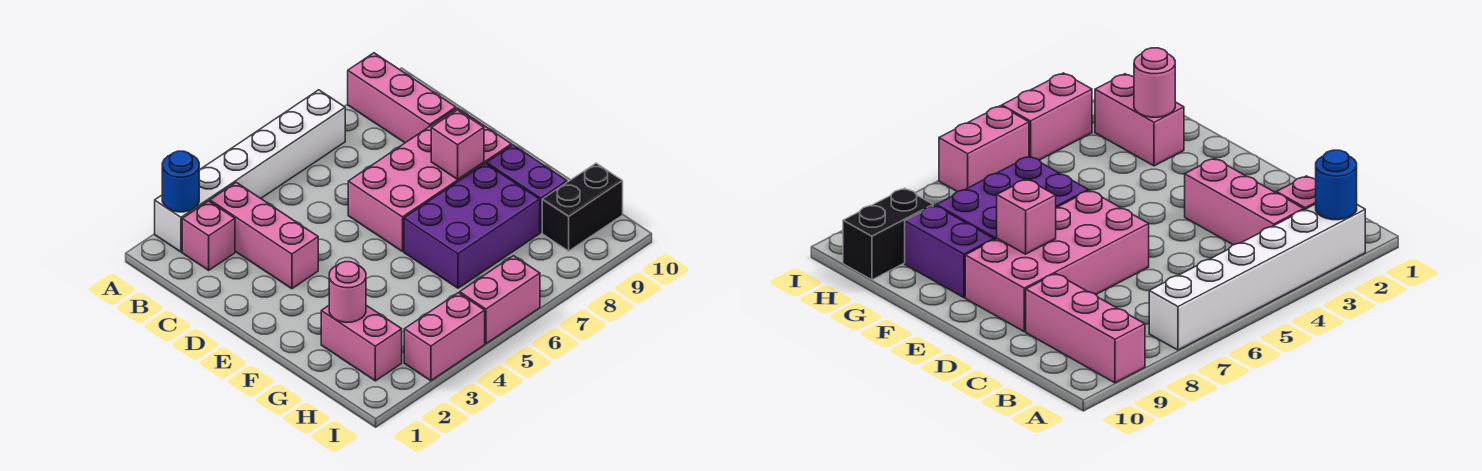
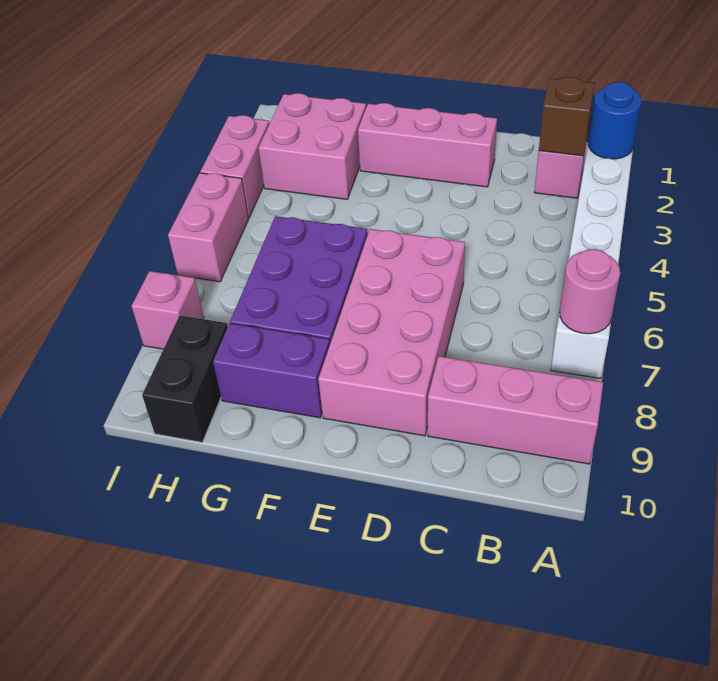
none -> brown brick B2 level 2
pink brick B3:D3 level 1 -> pink brick D2:F2 level 1
pink brick E8 level 2 -> pink brick I8 level 1
pink brick G2:H2 level 1 -> pink brick G2:H3 level 1
pink round brick G2 level 2 -> pink round brick A7 level 2

